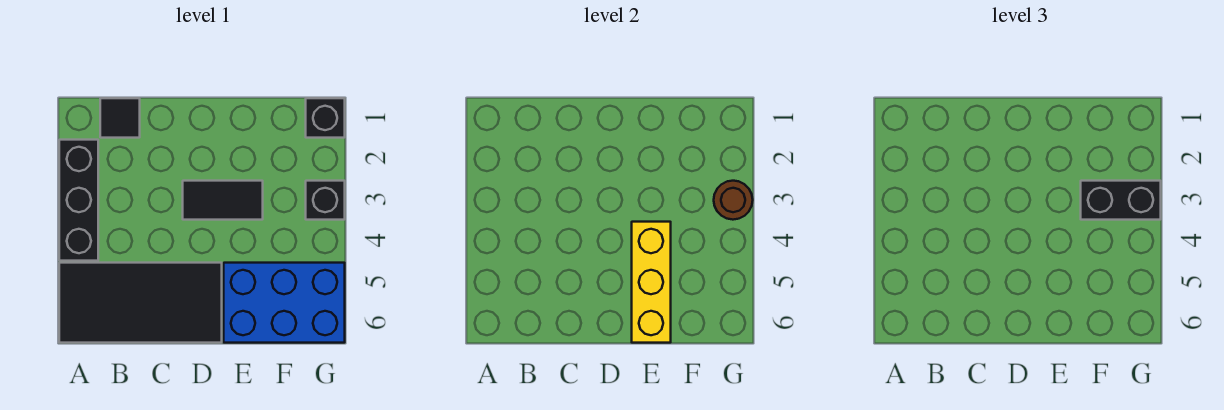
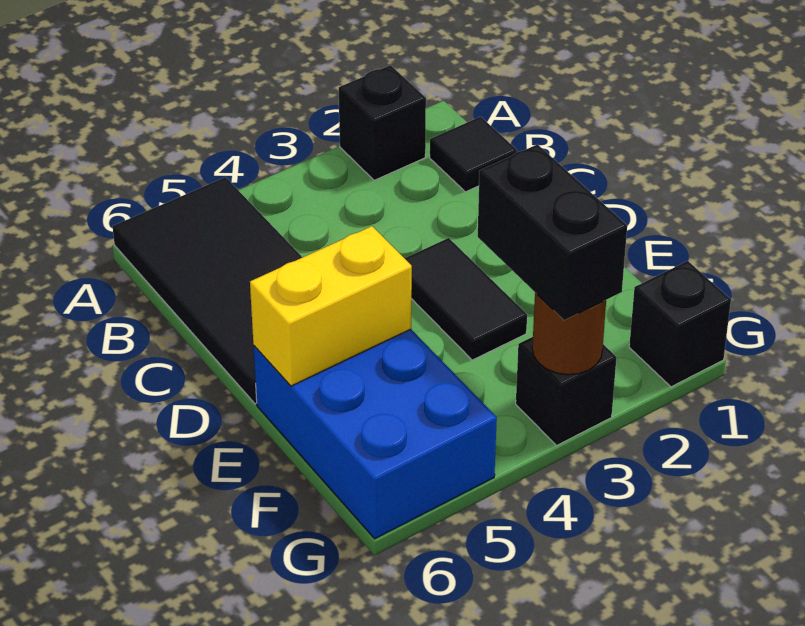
black brick A2:A4 level 1 -> black brick A2 level 1
yellow brick E4:E6 level 2 -> yellow brick E5:E6 level 2

